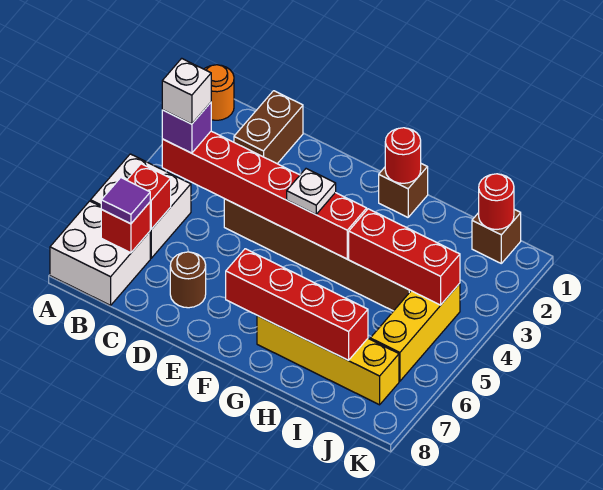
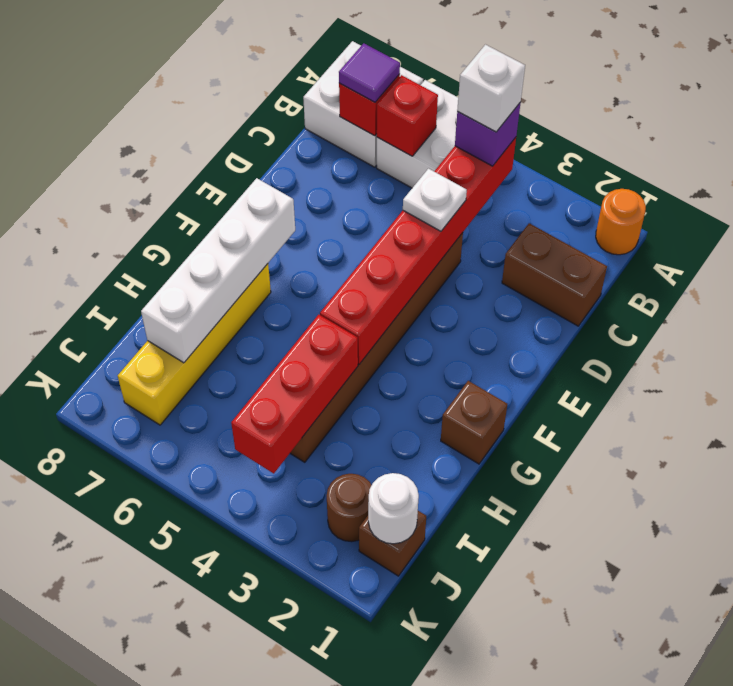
brown round brick D7 level 1 -> brown round brick J2 level 1
white plate F4 level 3 -> white plate D4 level 3
red brick F7:I7 level 2 -> white brick F7:I7 level 2
red round brick G1 level 2 -> none
red round brick J1 level 2 -> white round brick J1 level 2
yellow brick J4:J6 level 1 -> none

